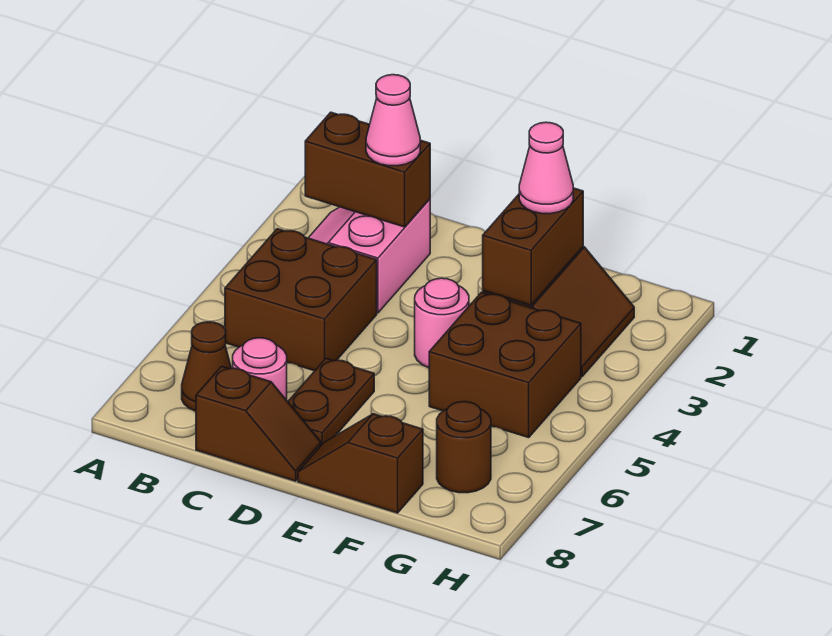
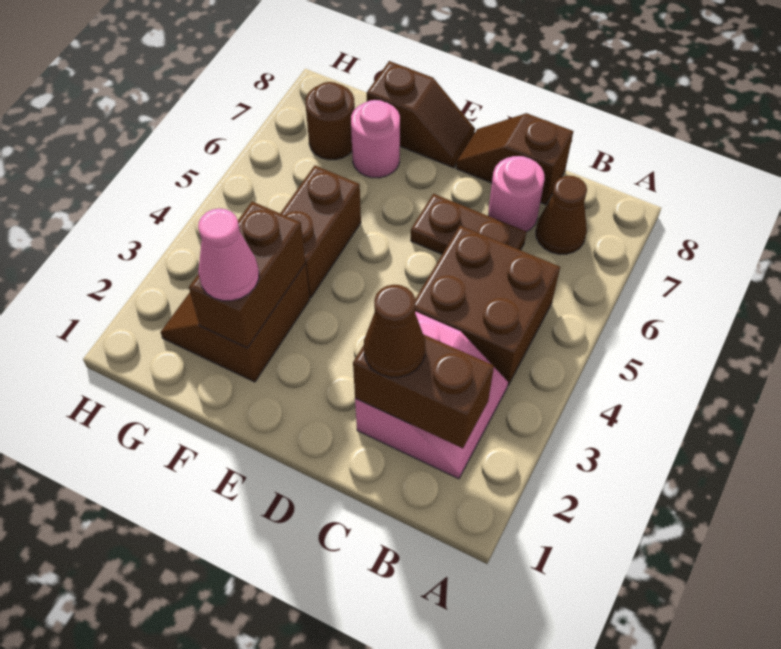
pink cone C2 level 3 -> brown cone C2 level 3
brown plate D6:D7 level 1 -> brown plate C6:D6 level 1
pink round brick E4 level 1 -> pink round brick F7 level 1
brown brick F4:G5 level 1 -> brown brick F4:F5 level 1

